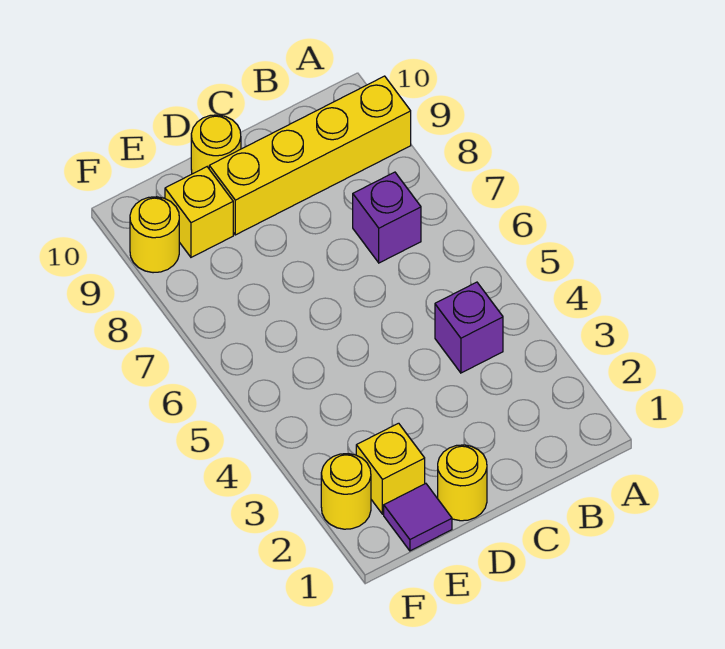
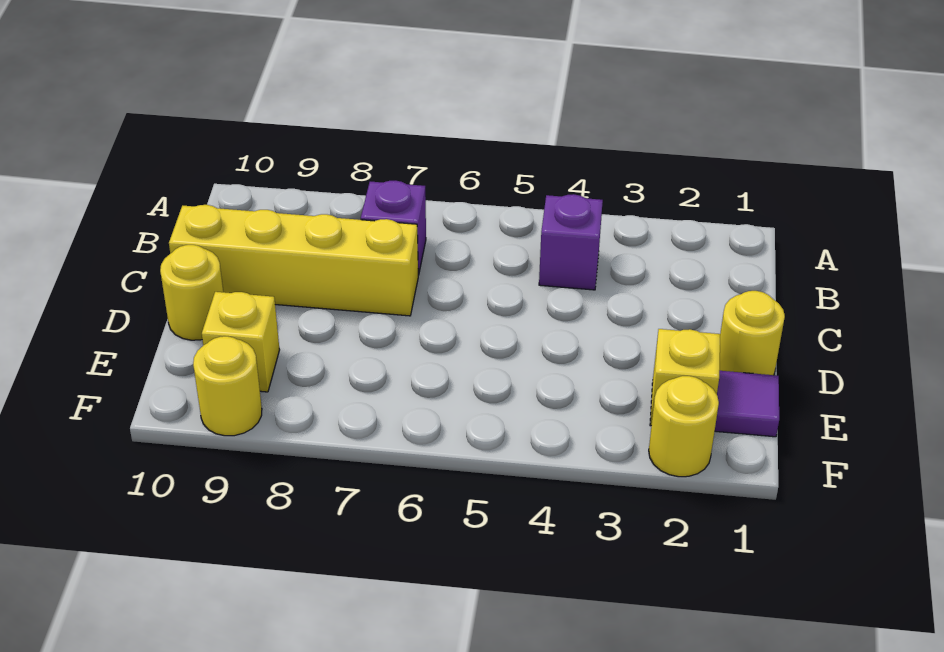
yellow brick A9:D9 level 1 -> yellow brick C7:C10 level 1

